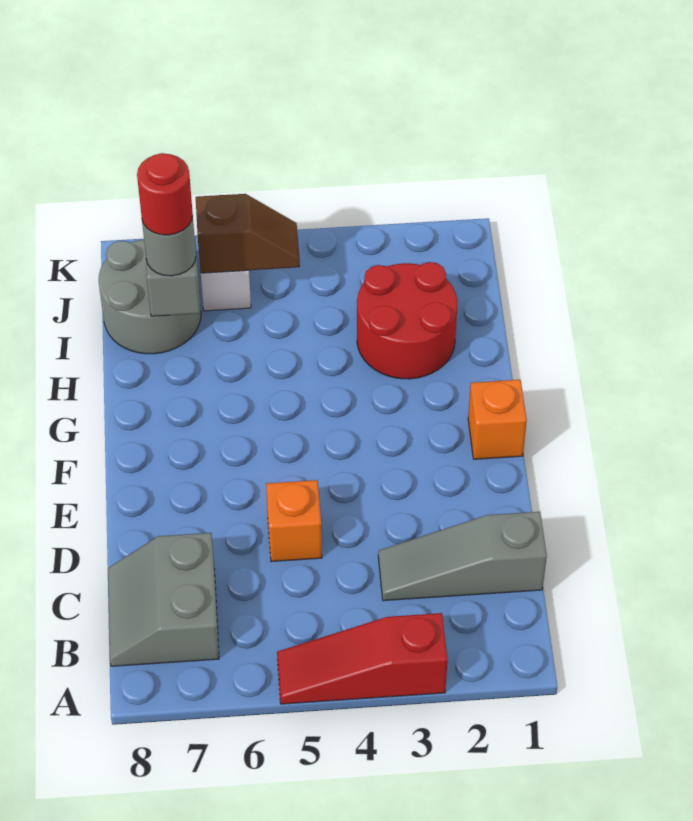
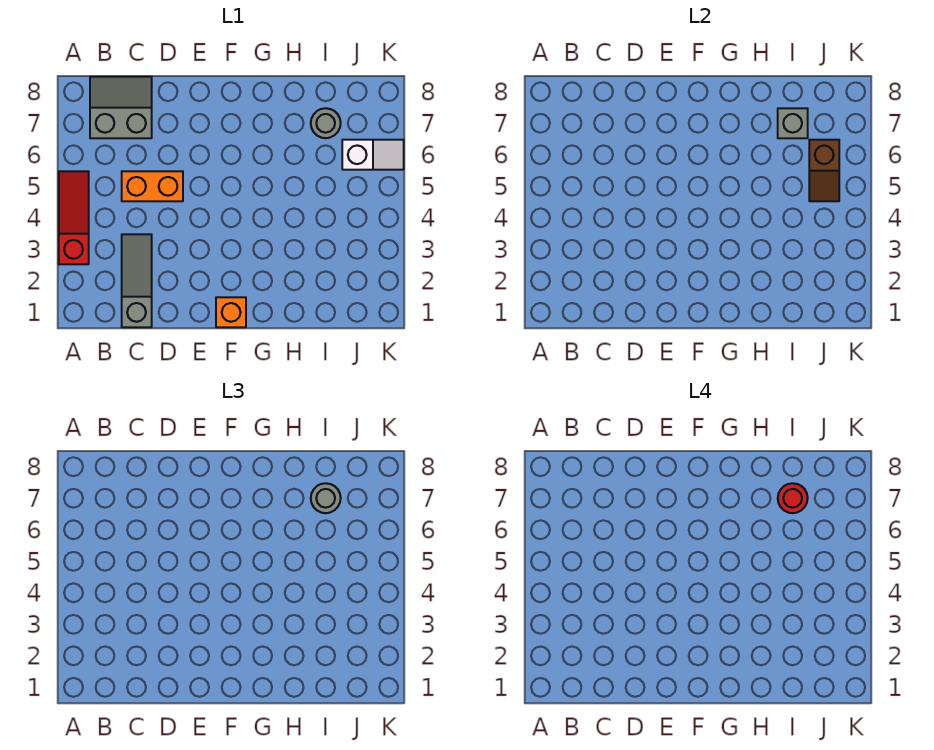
orange brick D5 level 1 -> orange brick C5:D5 level 1
red round brick H2:I3 level 1 -> none
grey round brick I7:J8 level 1 -> grey round brick I7 level 1

